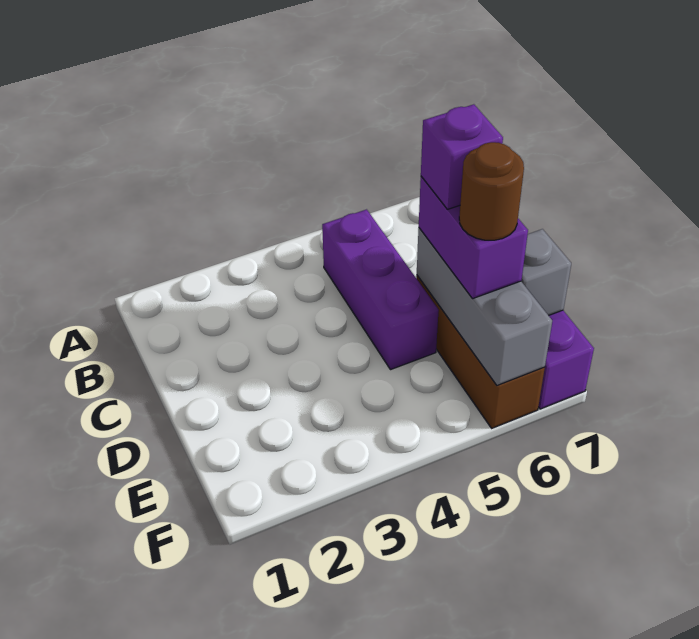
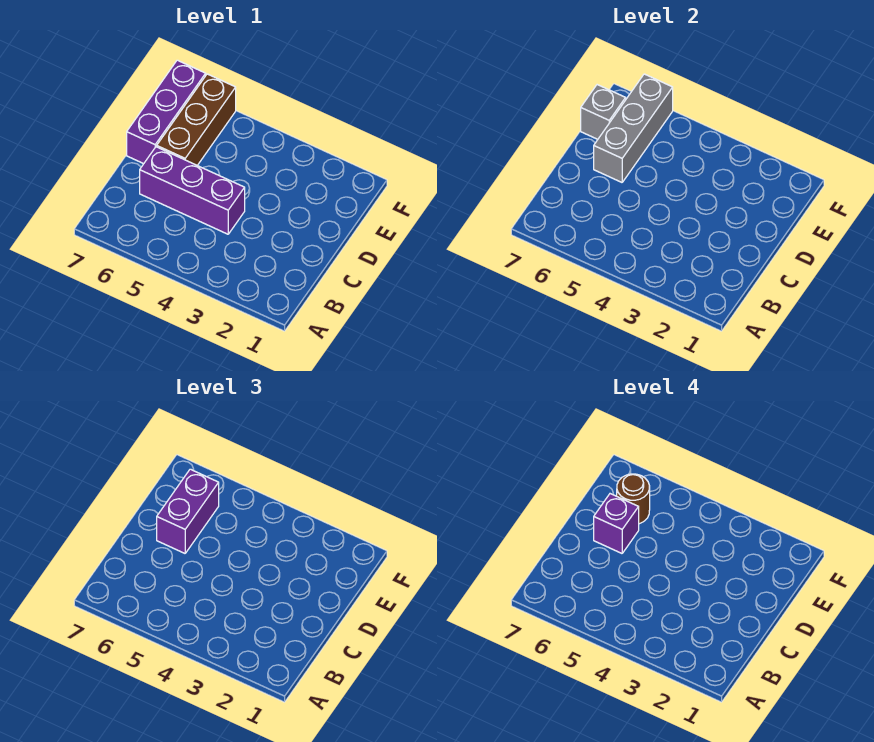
purple brick B5:D5 level 1 -> purple brick C4:C6 level 1

